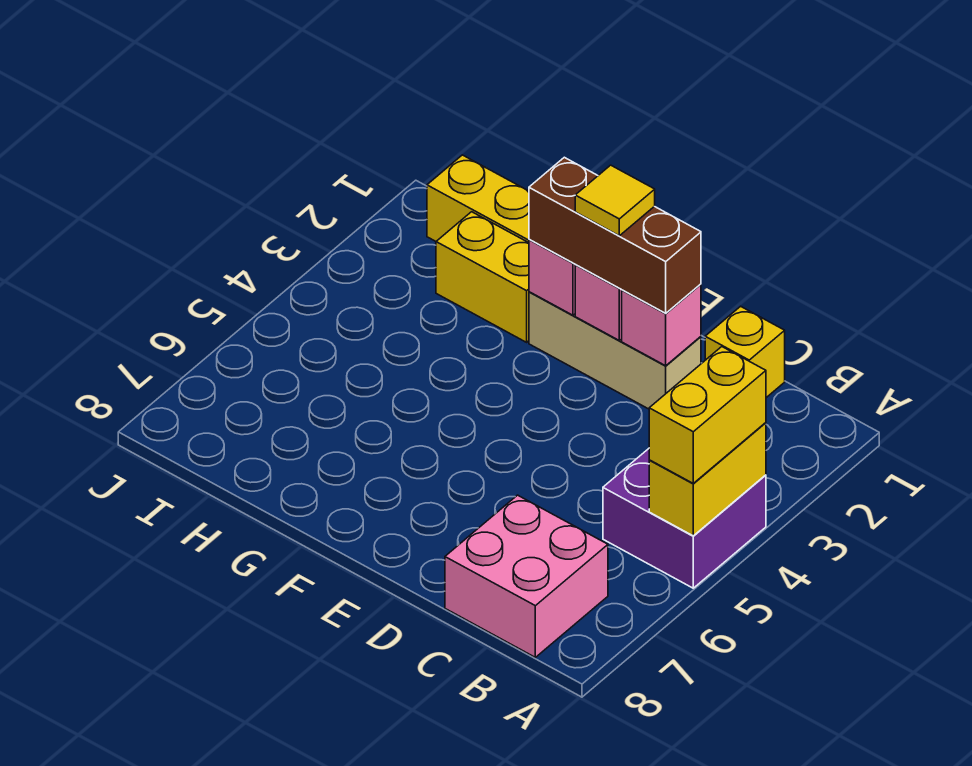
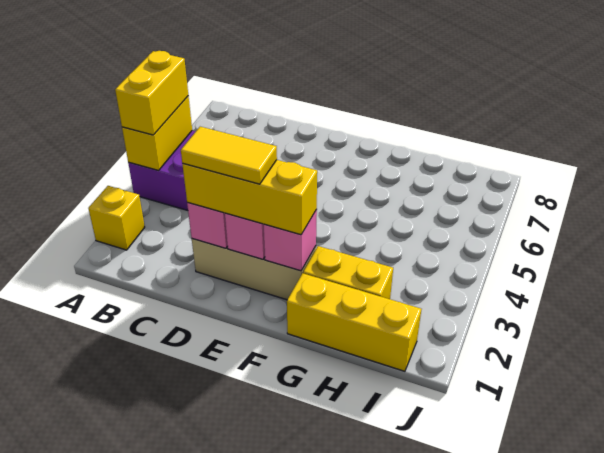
pink brick B7:C8 level 1 -> none
yellow brick C1 level 1 -> yellow brick A2 level 1
brown brick D2:F2 level 3 -> yellow brick D2:F2 level 3
yellow tile E2 level 4 -> yellow tile D2:E2 level 4

